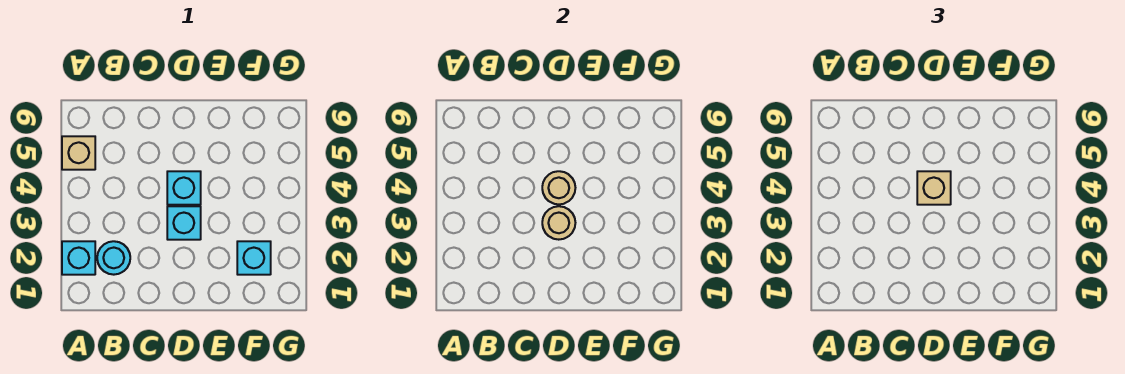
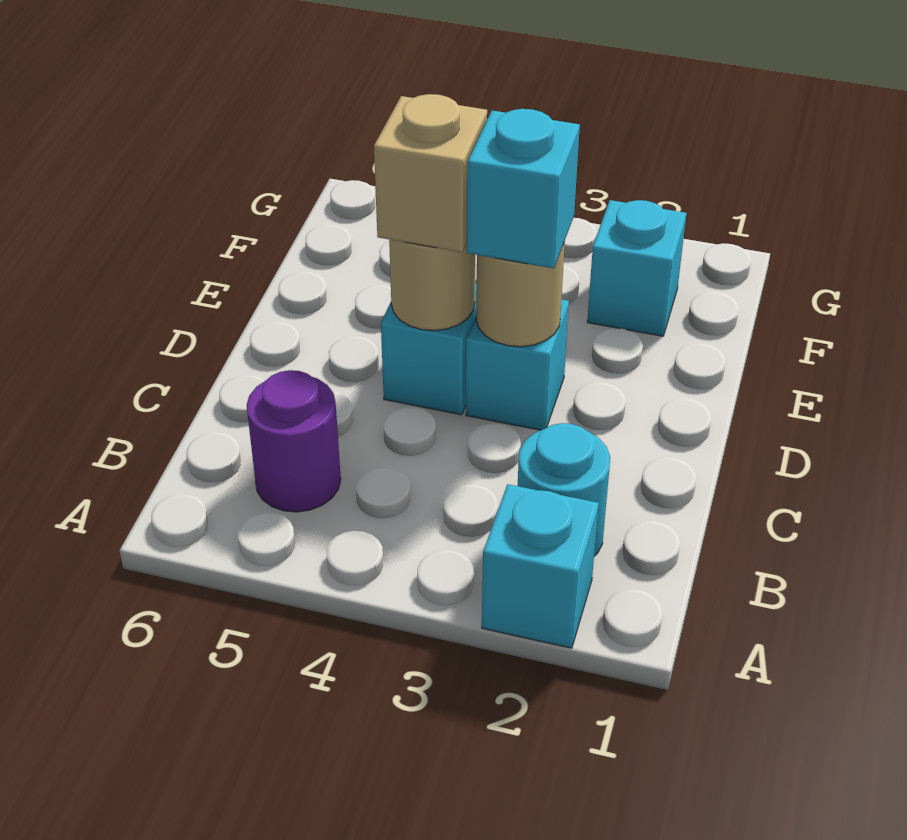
tan brick A5 level 1 -> none
none -> purple round brick B5 level 1
none -> cyan brick D3 level 3

